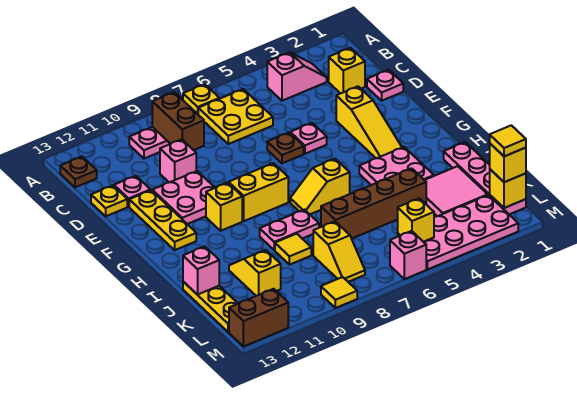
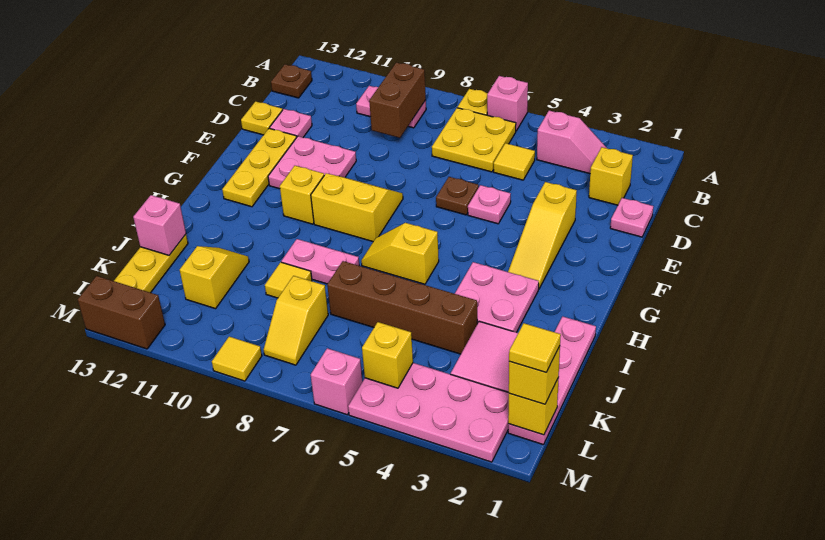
none -> yellow tile C5 level 1
pink brick D10 level 1 -> pink brick A6 level 1

